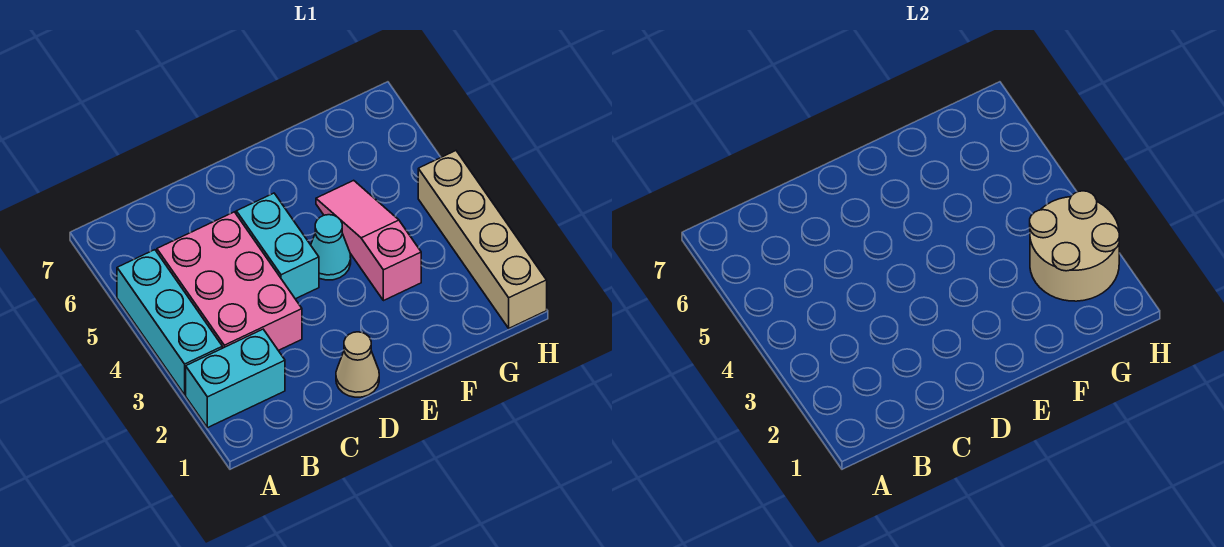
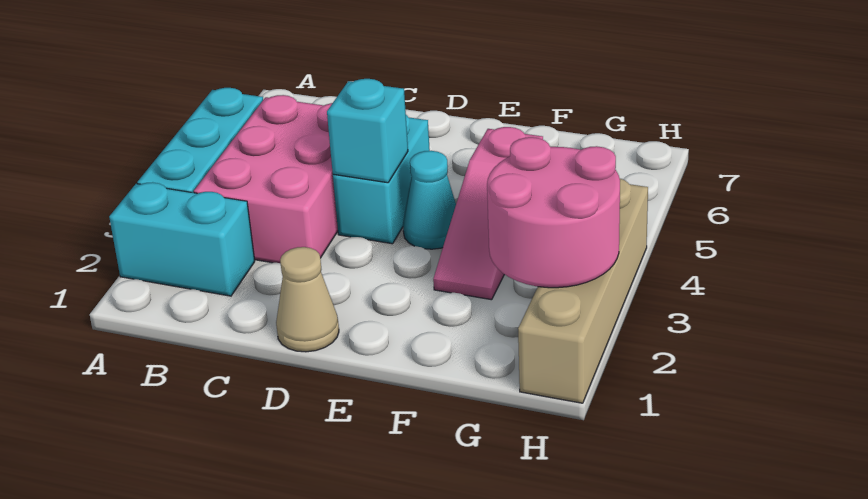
none -> cyan brick D4 level 2
pink slope F3:F5 level 1 top 3 -> pink slope F3:F5 level 1 top 5
tan round brick G2:H3 level 2 -> pink round brick G2:H3 level 2

